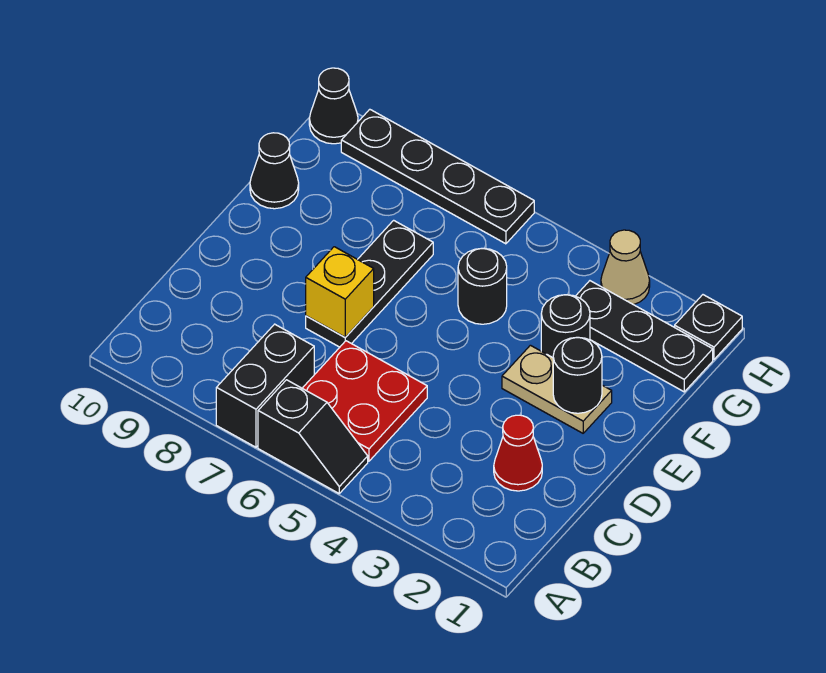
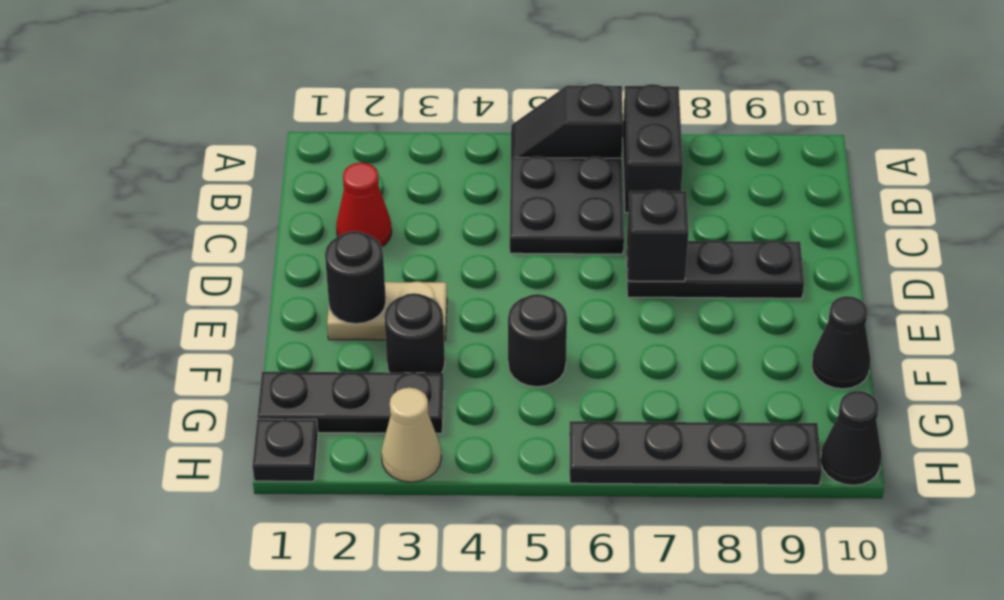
red plate B5:C6 level 1 -> black plate B5:C6 level 1
black plate D7:F7 level 1 -> black plate D7:D9 level 1
yellow brick D7 level 2 -> black brick D7 level 2

